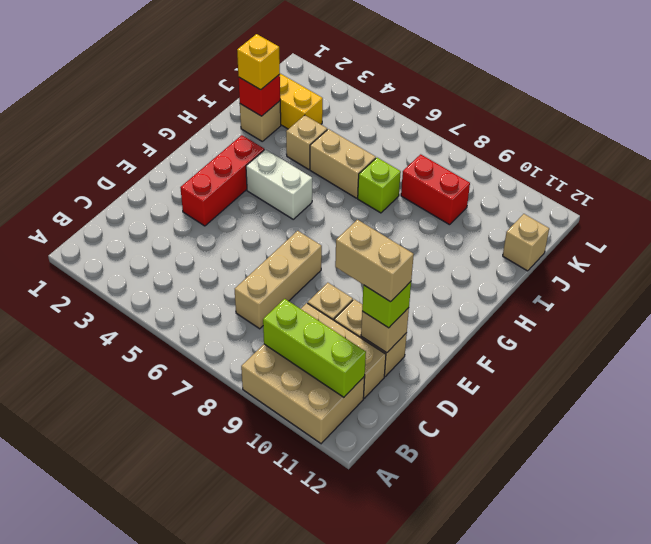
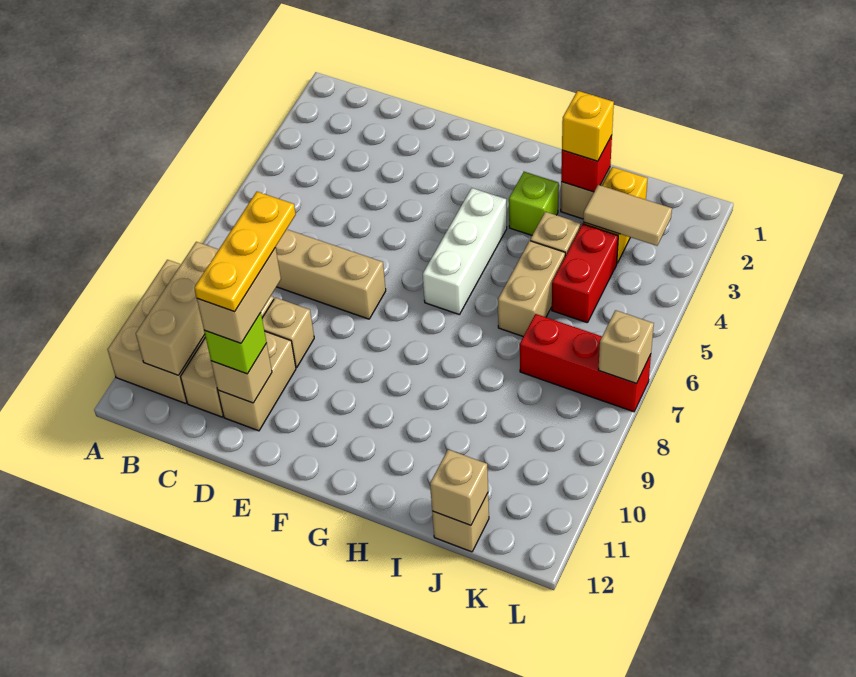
lime brick B9:B11 level 2 -> tan brick B9:B11 level 2
none -> yellow plate D9:D11 level 5
red brick E3:G3 level 1 -> red brick J7:L7 level 1
white brick G4:G5 level 1 -> white brick G4:G6 level 1
lime brick I7 level 1 -> lime brick H3 level 1
none -> tan tile J3:K3 level 2
red brick J8:J9 level 1 -> red brick J4:J5 level 1
none -> tan brick J12 level 2
none -> tan brick L7 level 2

